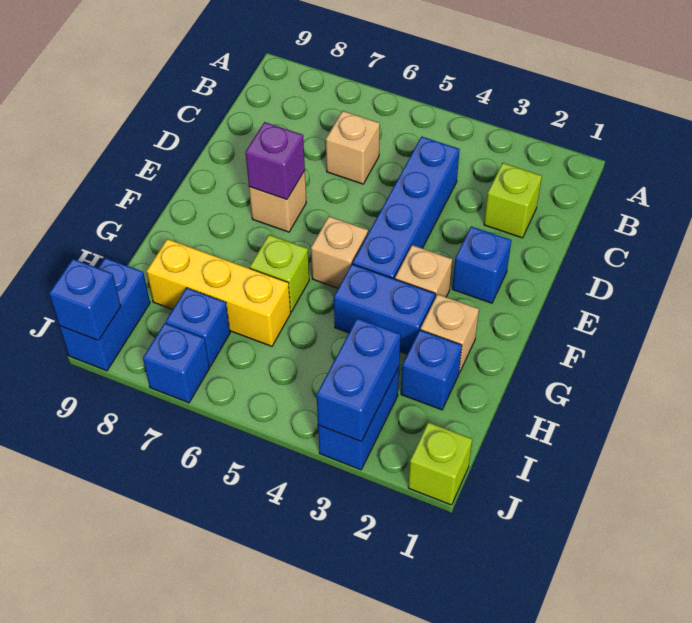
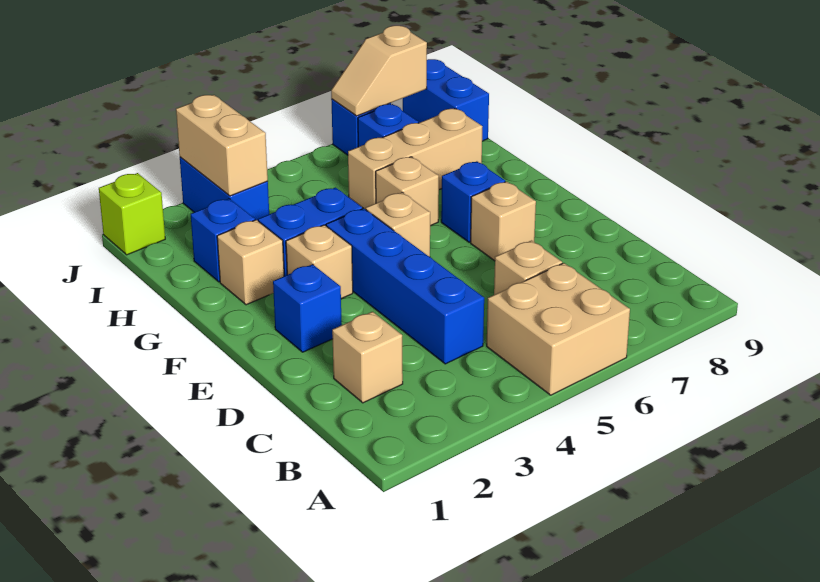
none -> tan brick A5:B6 level 1
lime brick C2 level 1 -> tan brick C2 level 1
purple brick E7 level 2 -> none
lime brick G6 level 1 -> tan brick G6 level 1
yellow brick H6:H8 level 1 -> tan brick H6:H8 level 1
blue brick I3:J3 level 2 -> tan brick I3:J3 level 2
none -> tan slope J7:J8 level 2 top 8
blue brick J9 level 2 -> blue brick F7 level 1

